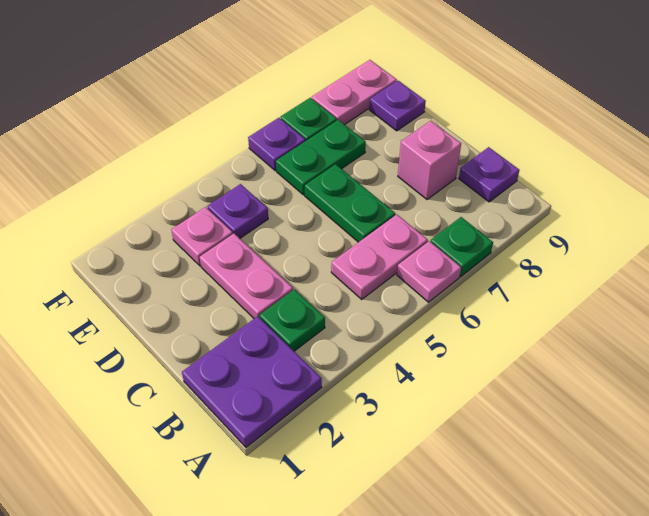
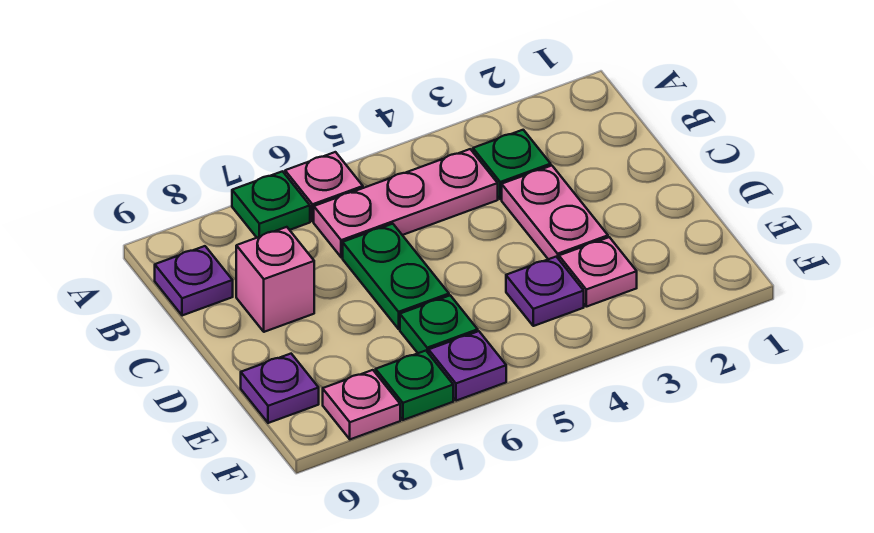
purple plate A1:B2 level 1 -> none
pink plate B5:B6 level 1 -> pink plate B4:B6 level 1
green plate E6:E7 level 1 -> green plate E6 level 1
pink plate F8:F9 level 1 -> pink plate F8 level 1

